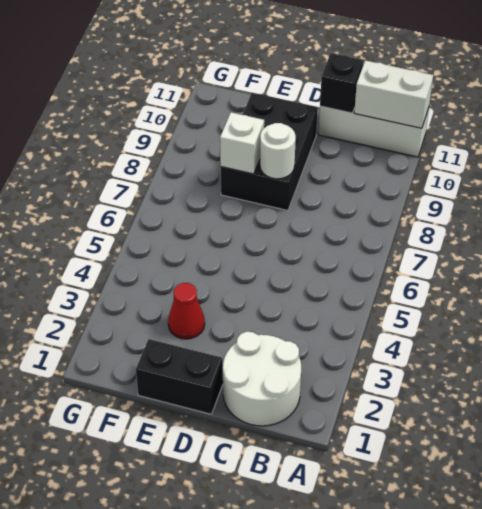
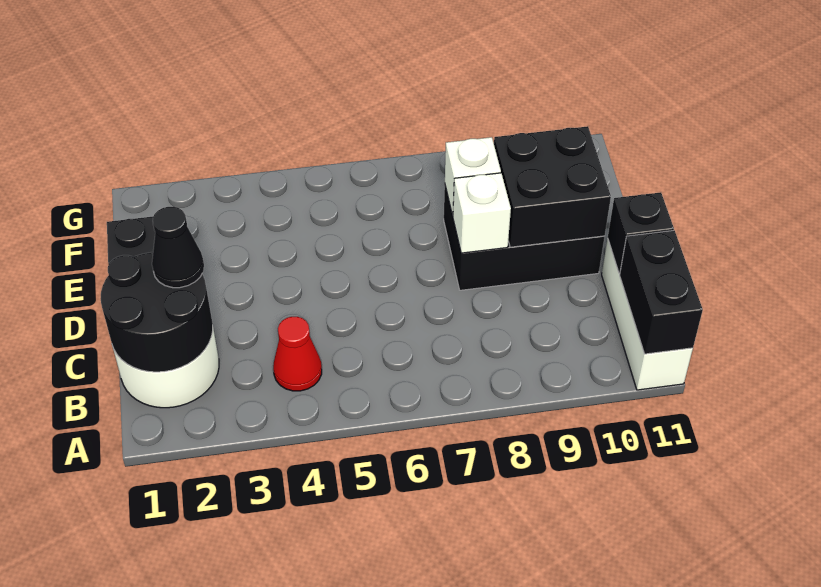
white brick A11:B11 level 2 -> black brick A11:B11 level 2
none -> black round brick B1:C2 level 2
none -> black cone C2 level 3
white round brick D8 level 2 -> white brick D8 level 2
none -> black brick D9:E10 level 2
red cone E3 level 1 -> red cone B4 level 1

